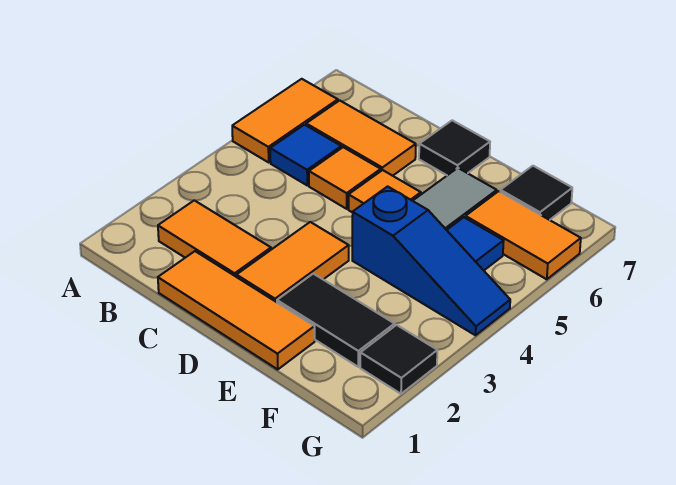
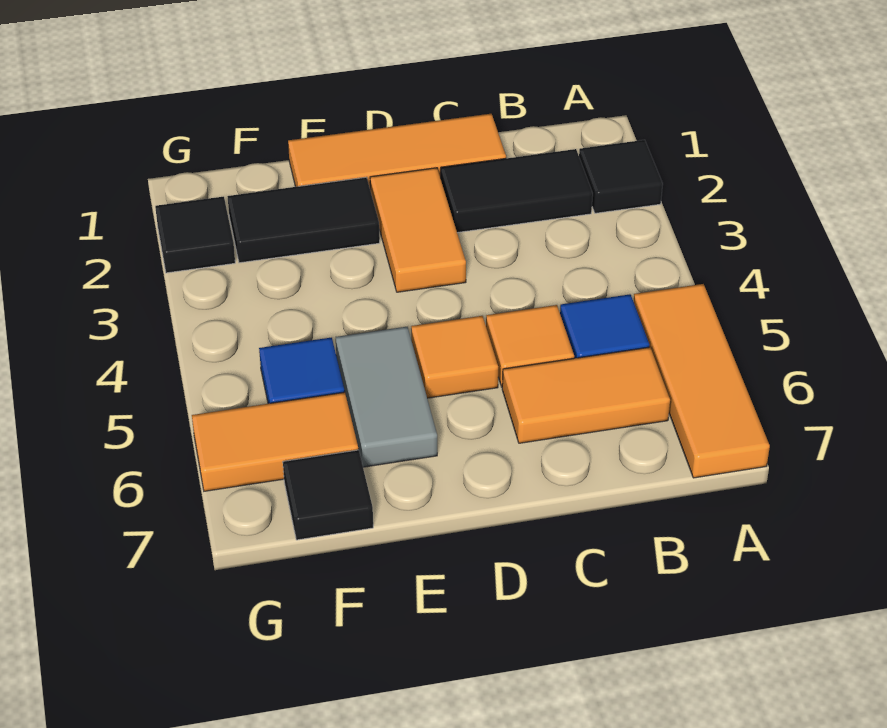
orange tile A5:A6 level 1 -> orange tile A5:A7 level 1
orange tile B2:C2 level 1 -> black tile B2:C2 level 1
black tile D7 level 1 -> black tile A2 level 1
blue slope E4:G4 level 1 top E -> none

